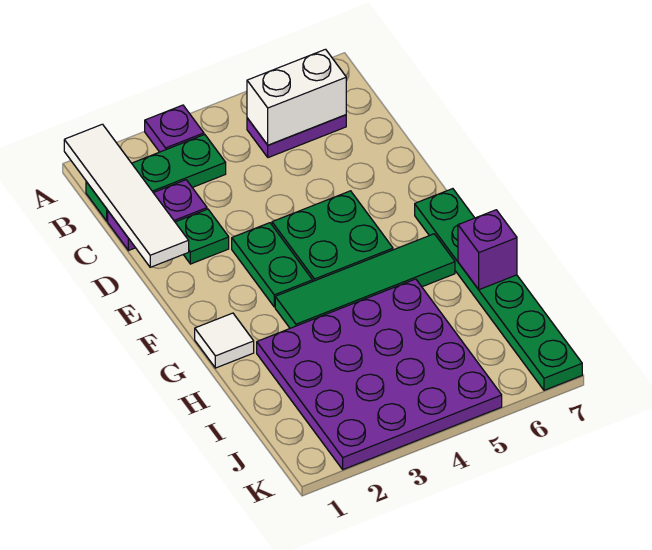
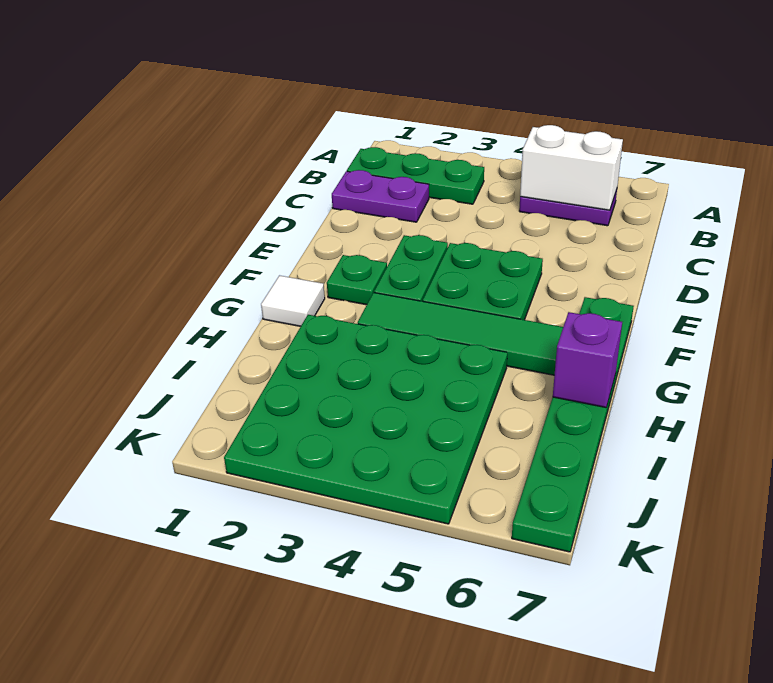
white tile A1:D1 level 2 -> none
purple plate A3 level 1 -> none
green plate D2 level 1 -> green plate F2 level 1
purple plate H2:K5 level 1 -> green plate H2:K5 level 1

